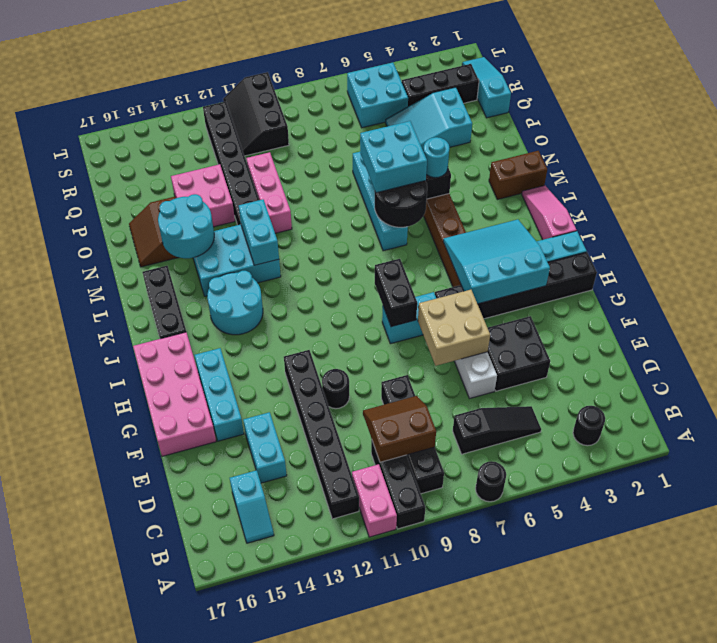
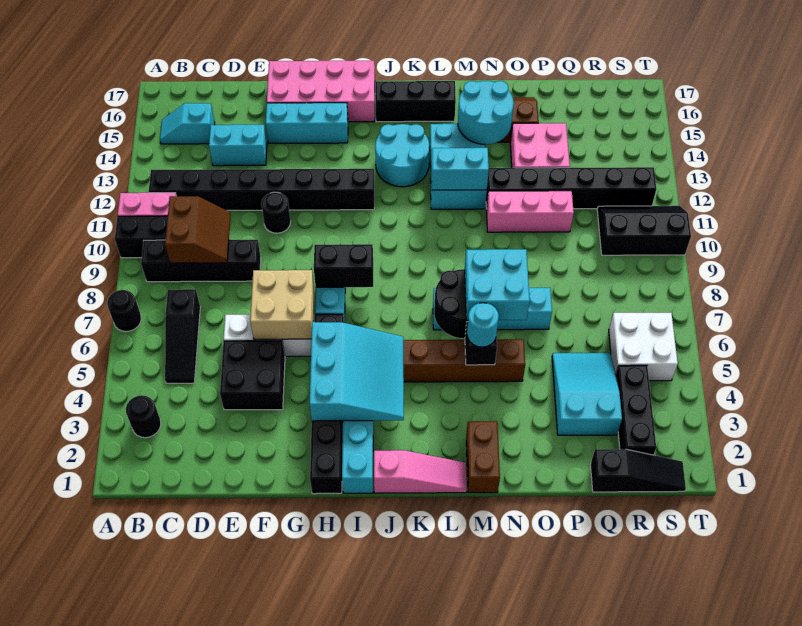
black brick B12:G12 level 1 -> black brick B12:I12 level 1
cyan slope Q1:S1 level 1 top Q -> black slope Q1:S1 level 1 top Q
cyan brick R5:S6 level 1 -> white brick R5:S6 level 1

